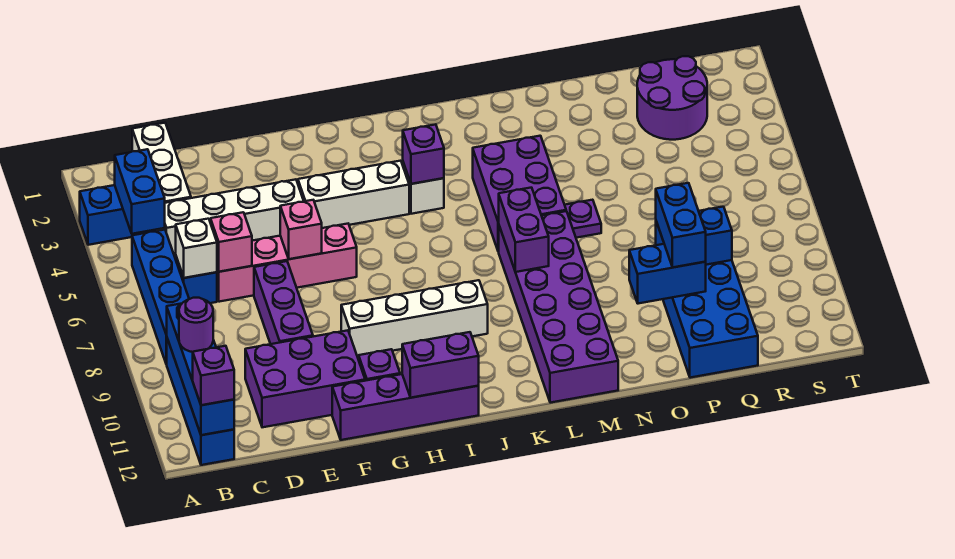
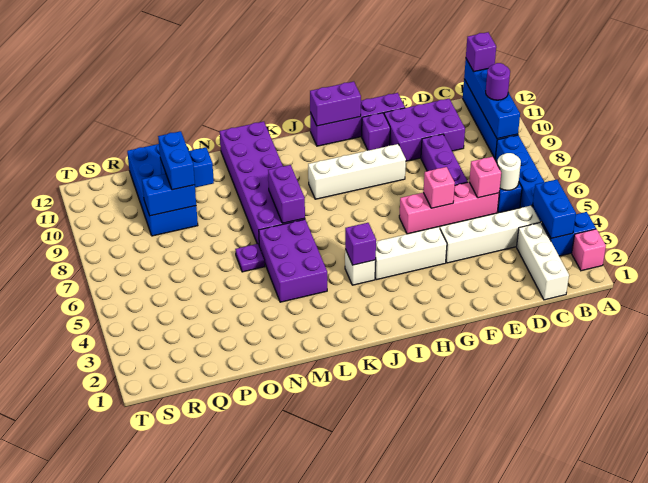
none -> pink brick A2 level 1
white brick C6 level 2 -> white round brick C6 level 2
purple round brick Q2:R3 level 1 -> none

